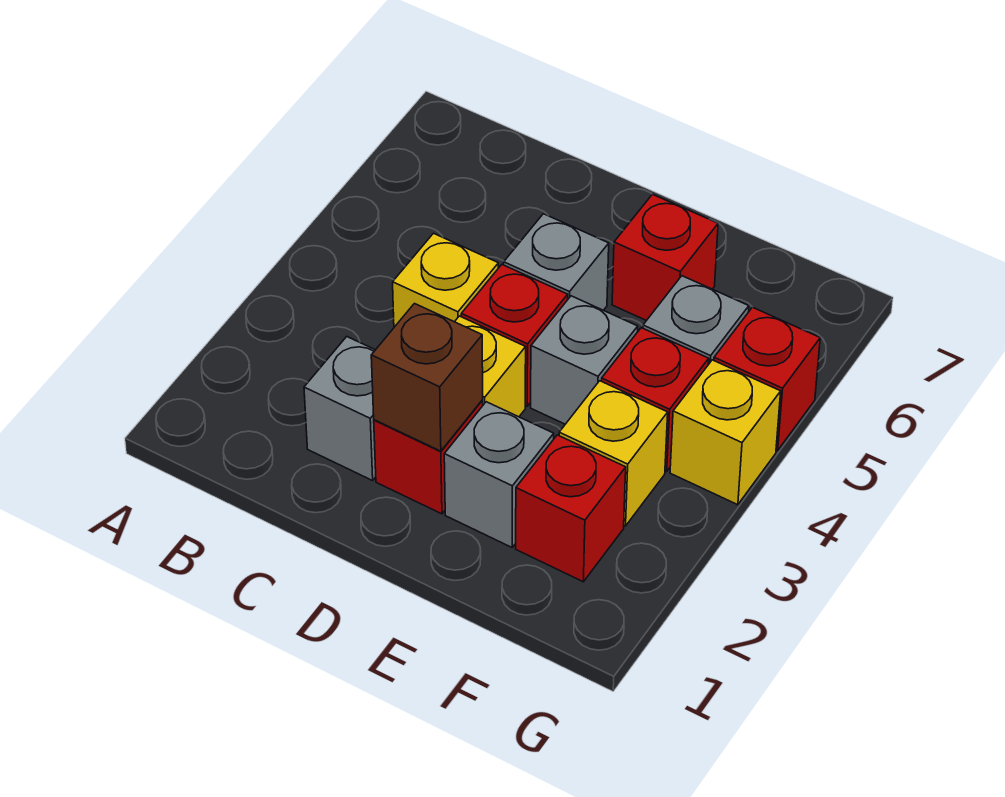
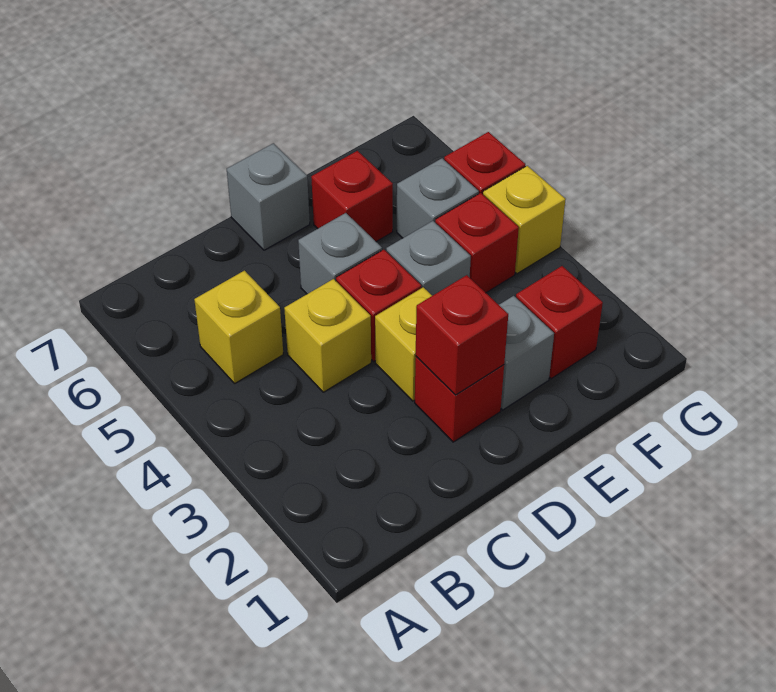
grey brick C2 level 1 -> grey brick D7 level 1
brown brick D2 level 2 -> red brick D2 level 2
yellow brick F3 level 1 -> yellow brick B5 level 1

